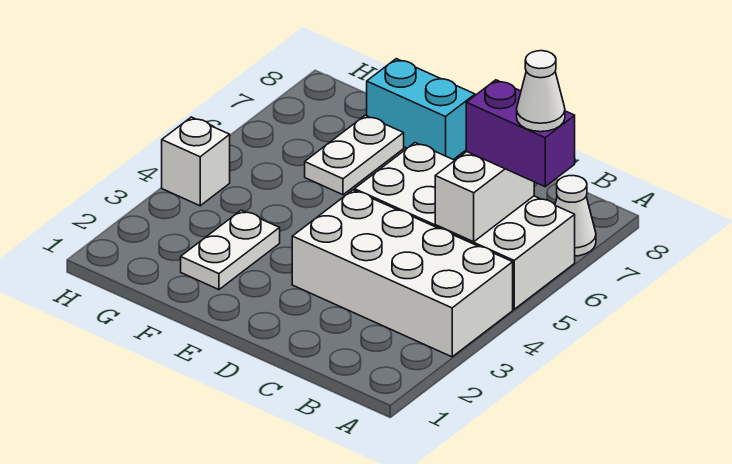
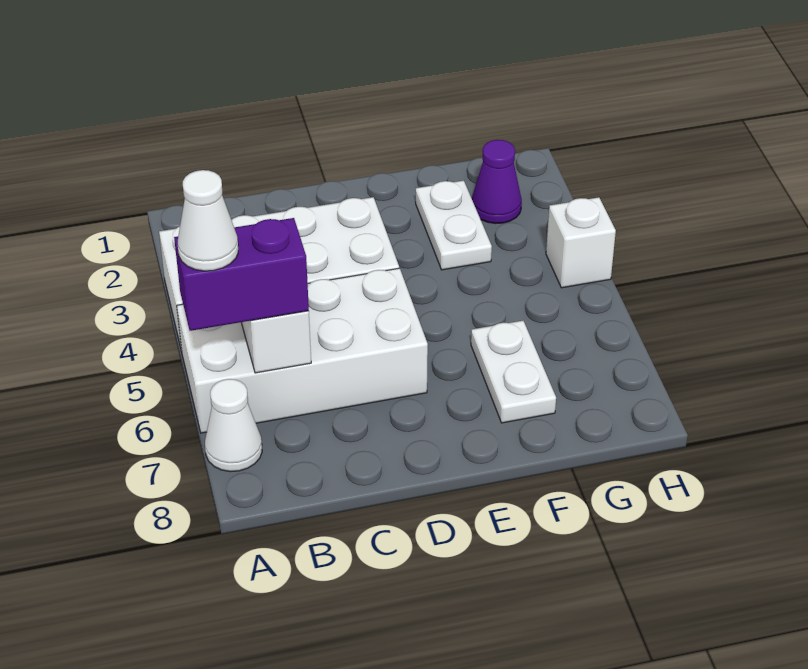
cyan brick E8:F8 level 1 -> none
none -> purple cone G2 level 1

